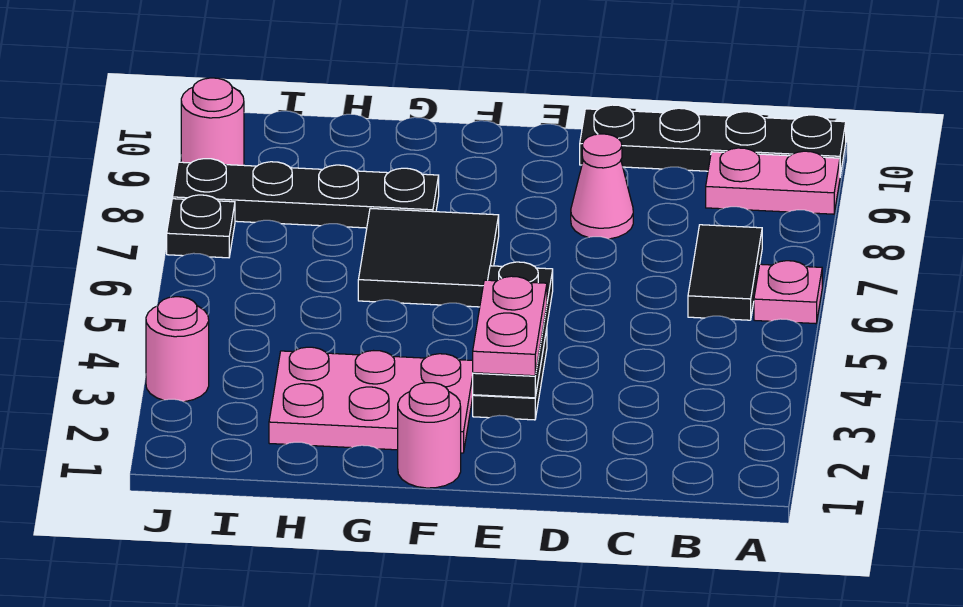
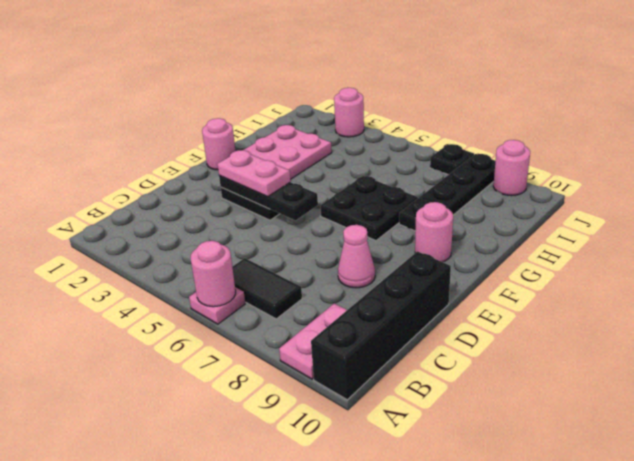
none -> pink round brick A6 level 2
black plate A10:D10 level 1 -> black brick A10:D10 level 1
black tile F6:G7 level 1 -> black plate F6:G7 level 1
none -> pink round brick F9 level 1

